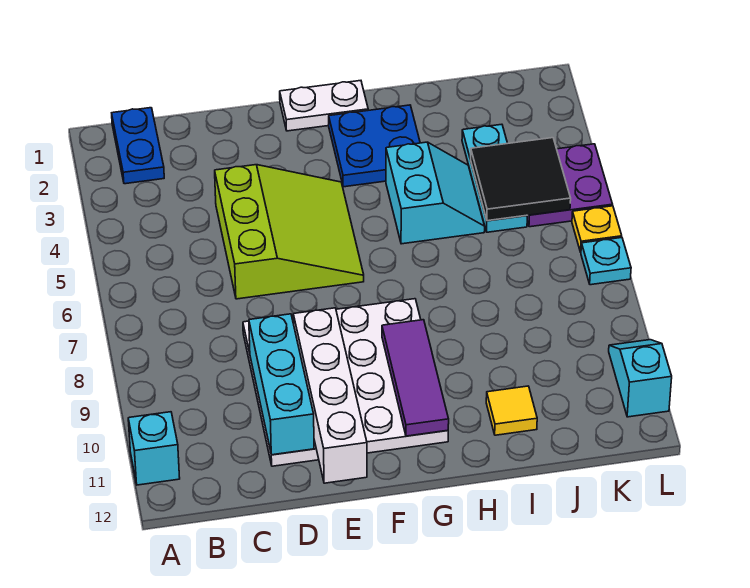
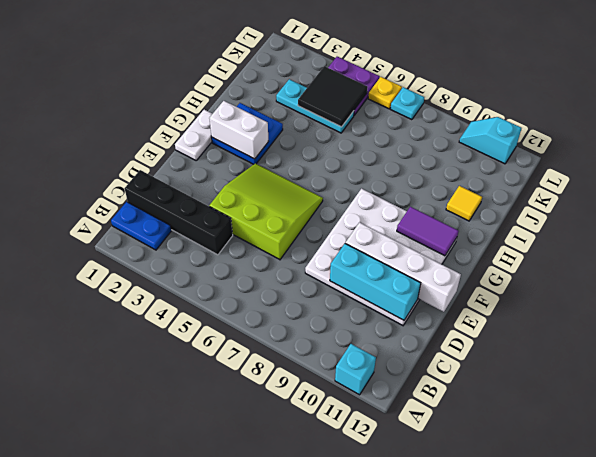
none -> black brick C1:C4 level 1
none -> white brick G2:G3 level 2
purple tile G9:G11 level 2 -> purple tile G10:G11 level 2
cyan slope H4:I5 level 1 top H -> none

